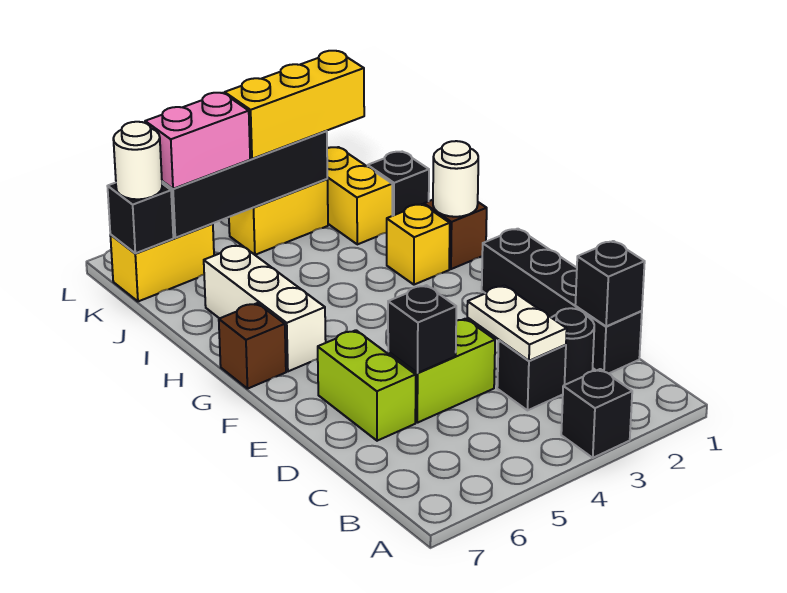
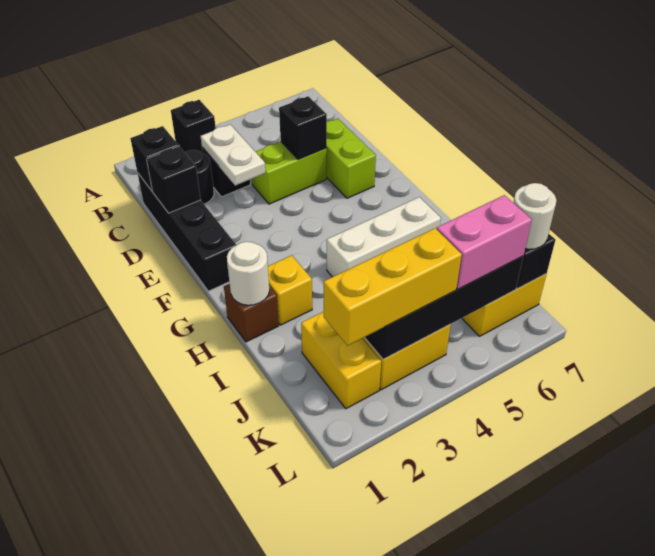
white brick G6:I6 level 1 -> white brick H4:H6 level 1
brown brick G7 level 1 -> none
black brick J1 level 1 -> black brick D1 level 2

